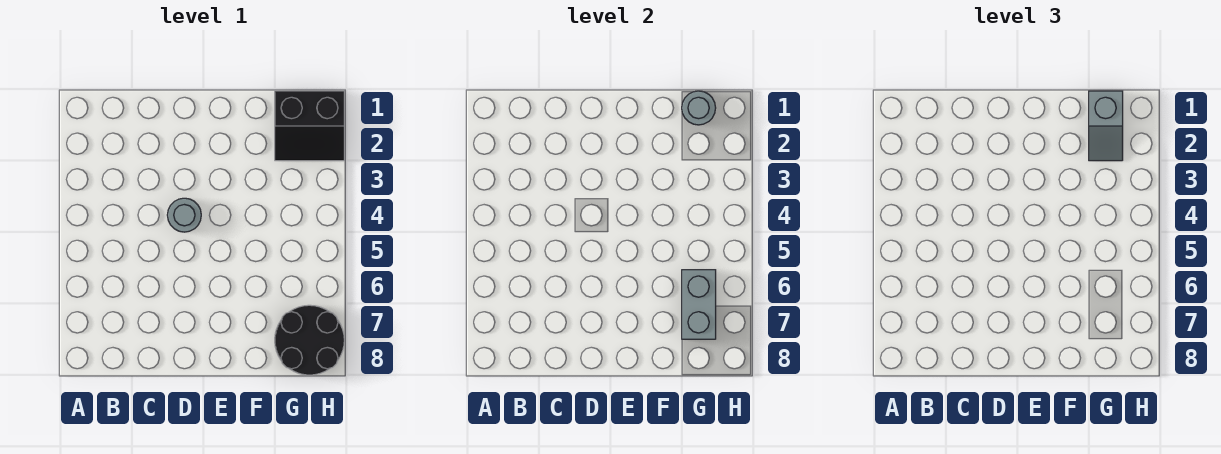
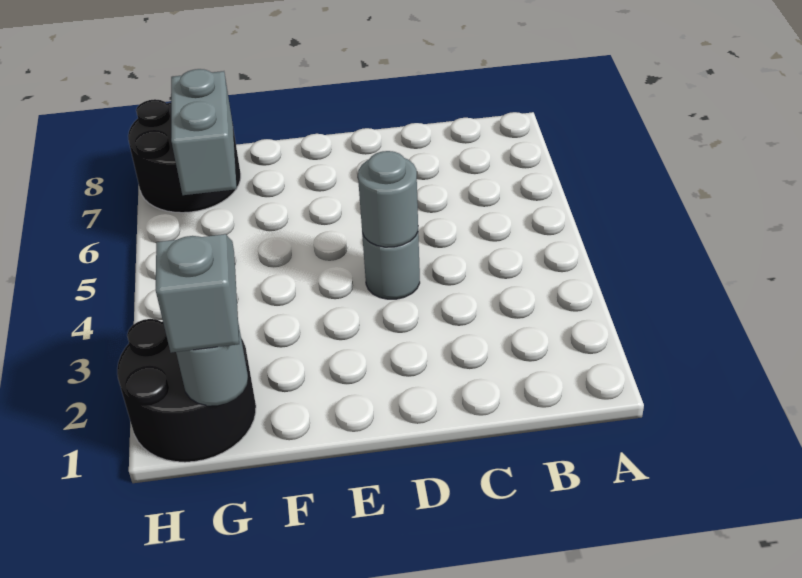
none -> grey round brick D4 level 2
black slope G1:H2 level 1 top 1 -> black round brick G1:H2 level 1

